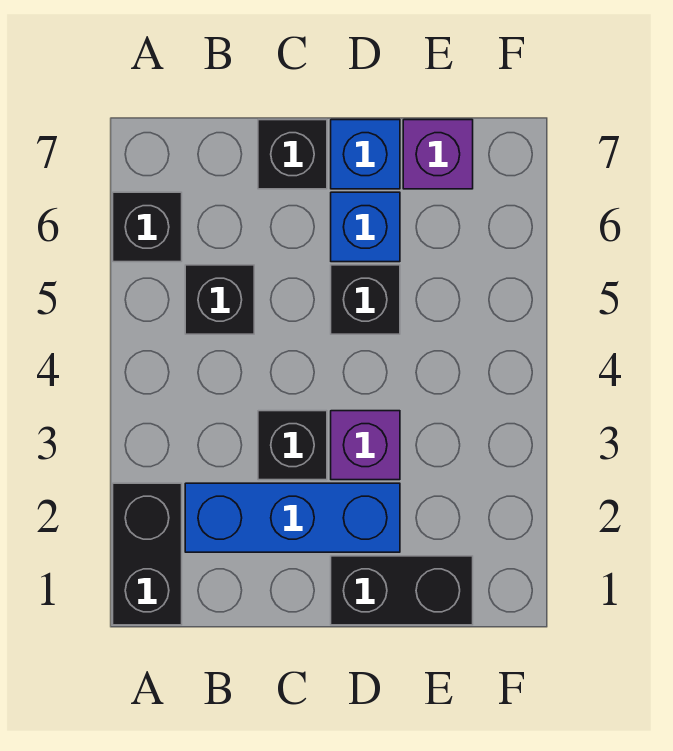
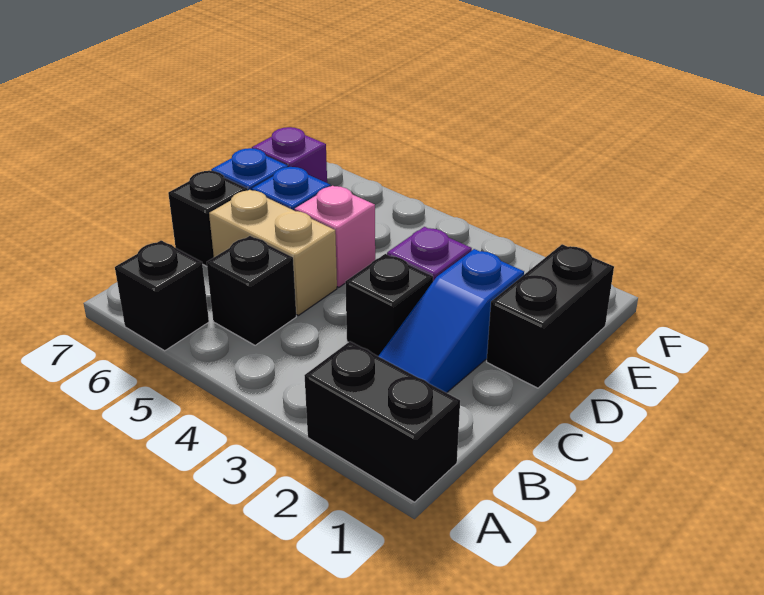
blue brick B2:D2 level 1 -> blue slope B2:D2 level 1 top D
none -> tan brick C5:C6 level 1
black brick D5 level 1 -> pink brick D5 level 1

